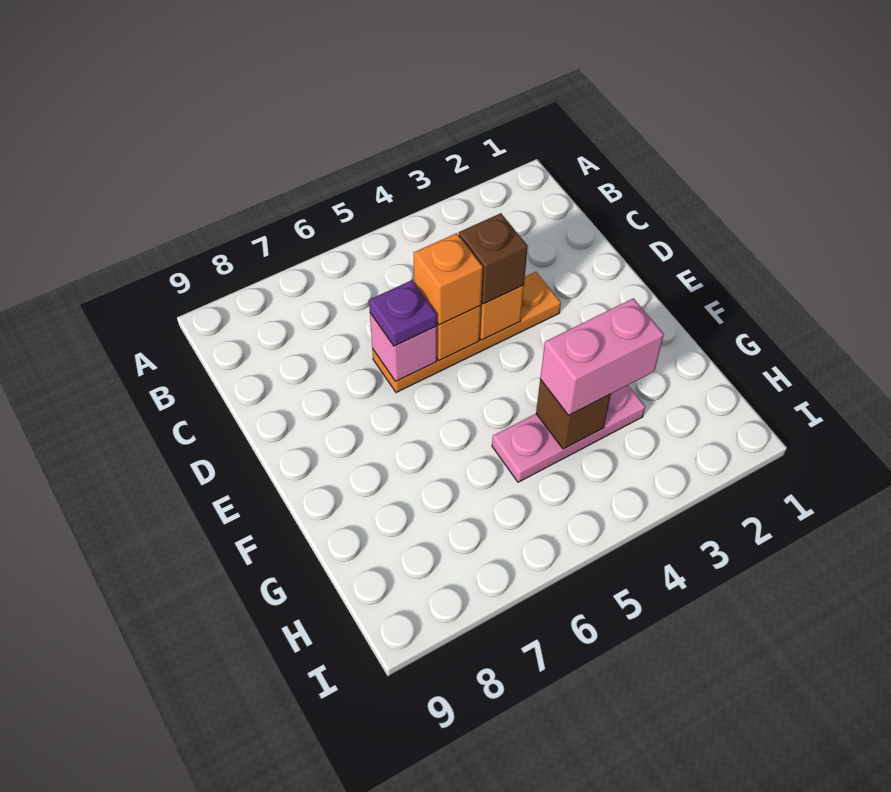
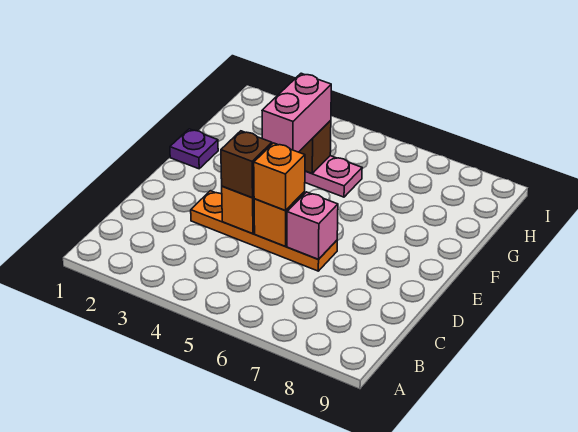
purple plate D6 level 3 -> purple plate F1 level 1
pink brick G3:G4 level 3 -> pink brick F4:G4 level 3

